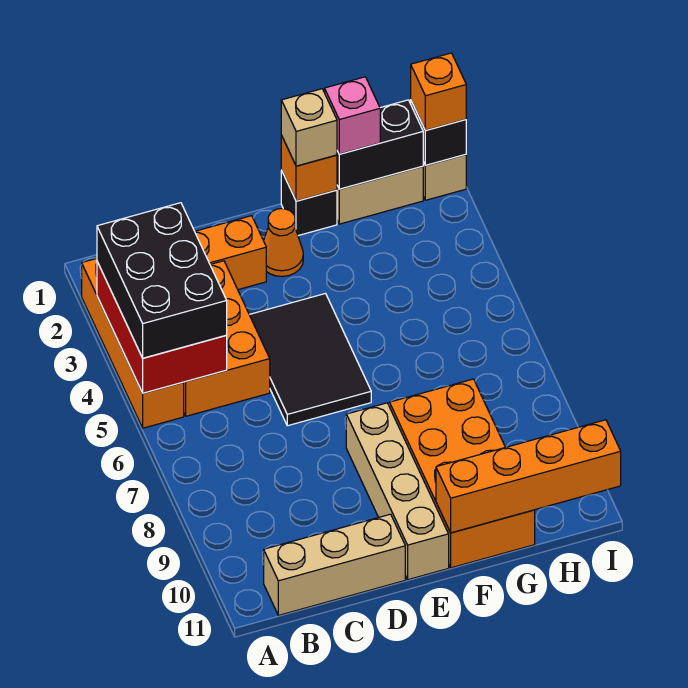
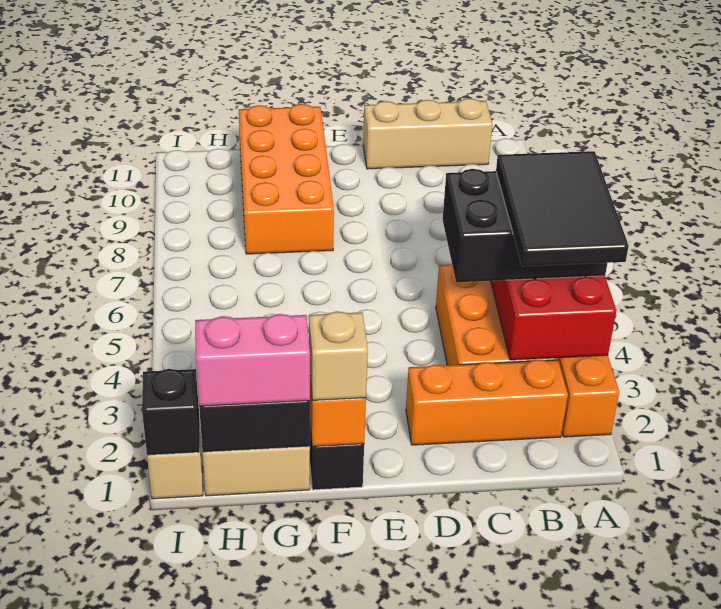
black brick A3:B5 level 3 -> black brick A4:C5 level 3
black tile D4:E6 level 1 -> black tile A3:B5 level 4
orange cone E2 level 1 -> none
tan brick E8:E11 level 1 -> none
orange brick F11:I11 level 2 -> none
pink brick G1 level 3 -> pink brick G1:H1 level 3
orange brick I1 level 3 -> none

